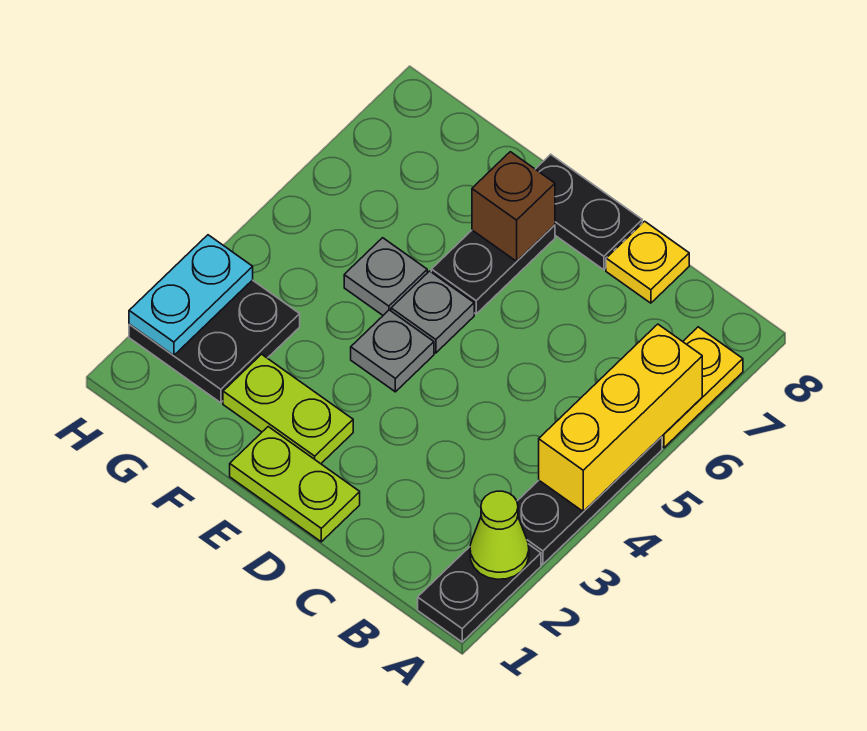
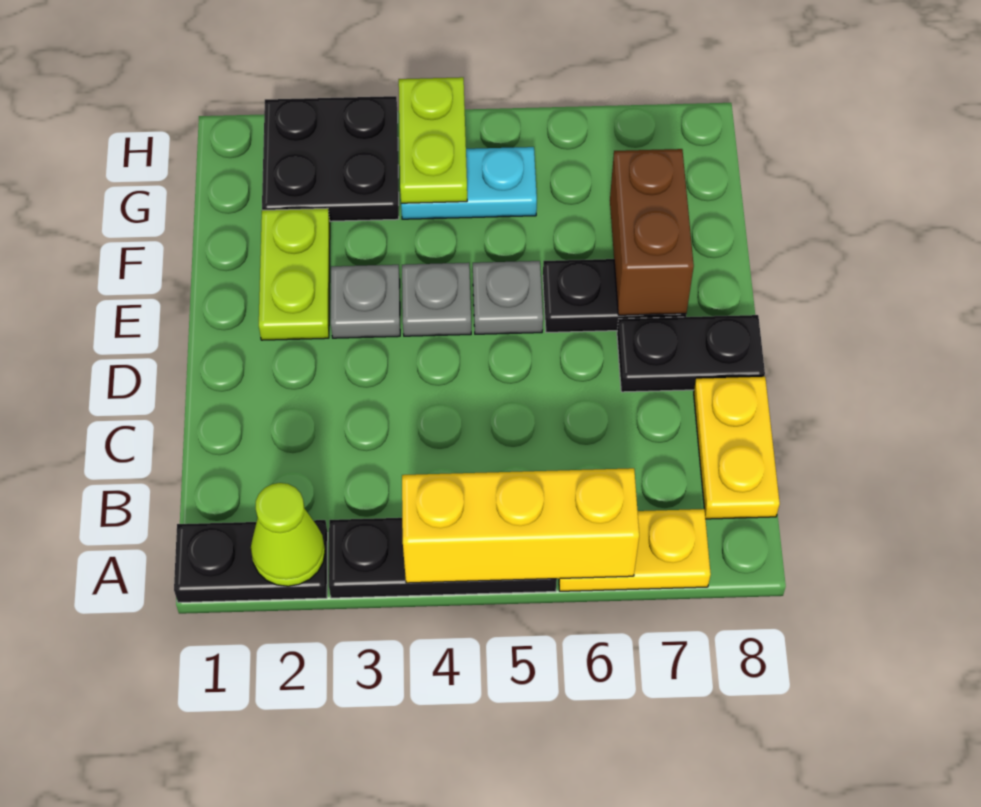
yellow plate C8 level 1 -> yellow plate B8:C8 level 1
lime plate D1:E1 level 1 -> lime plate G4:H4 level 2
black plate D8:E8 level 1 -> black plate D7:D8 level 1
brown brick E7 level 2 -> brown brick E7:F7 level 2
grey plate F5 level 1 -> grey plate E3 level 1
cyan plate H2:H3 level 2 -> cyan plate G4:G5 level 1

